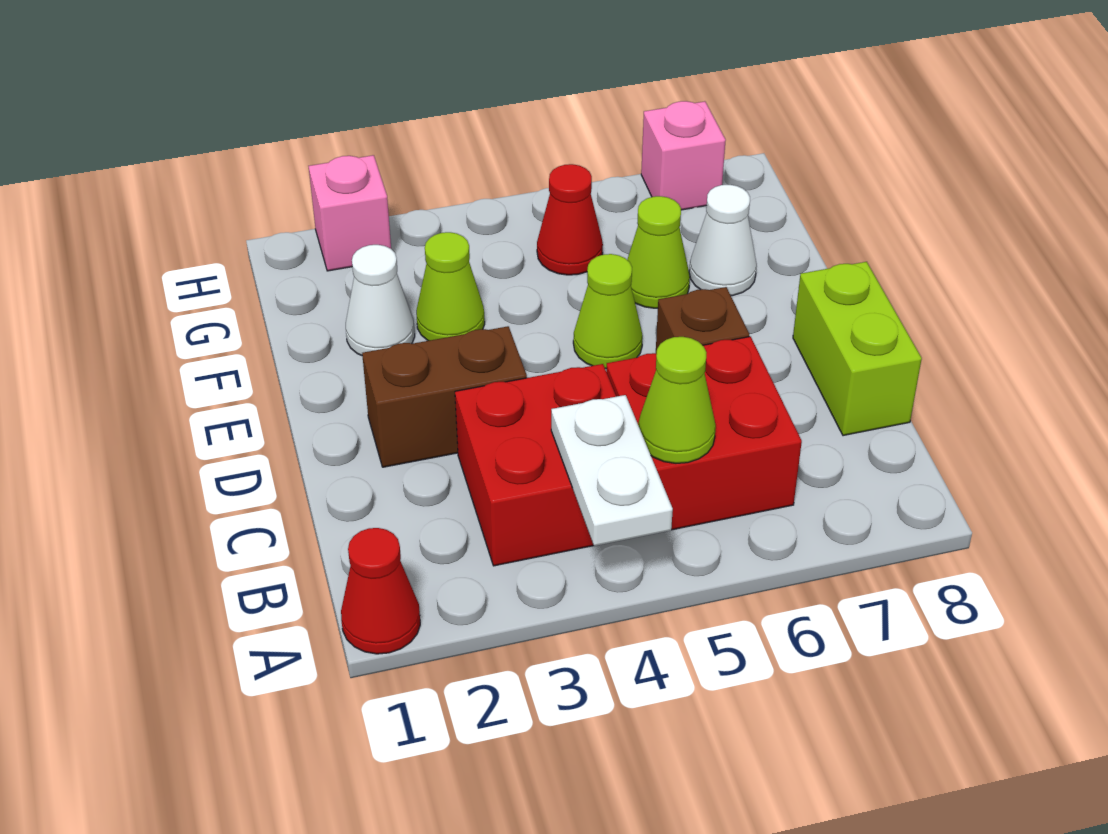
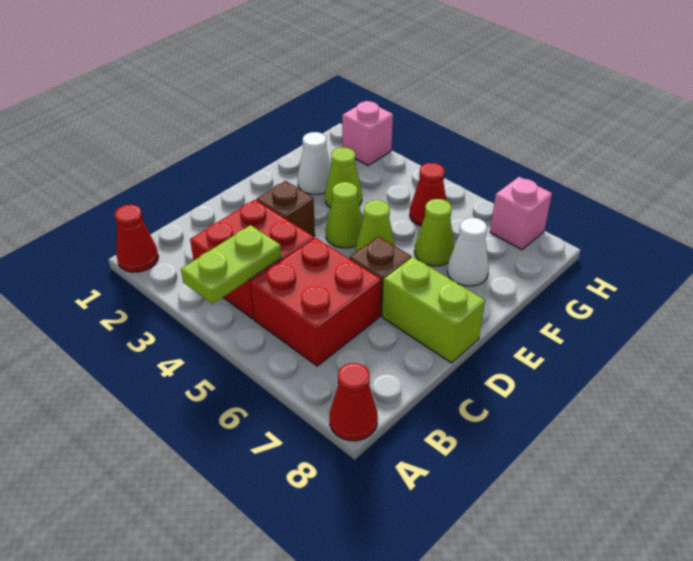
white plate A4:B4 level 2 -> lime plate A4:B4 level 2
none -> red cone A8 level 1
lime cone B5 level 2 -> lime cone E4 level 1
lime brick C8:D8 level 1 -> lime brick D7:D8 level 1
brown brick D2:D3 level 1 -> brown brick D3 level 1

